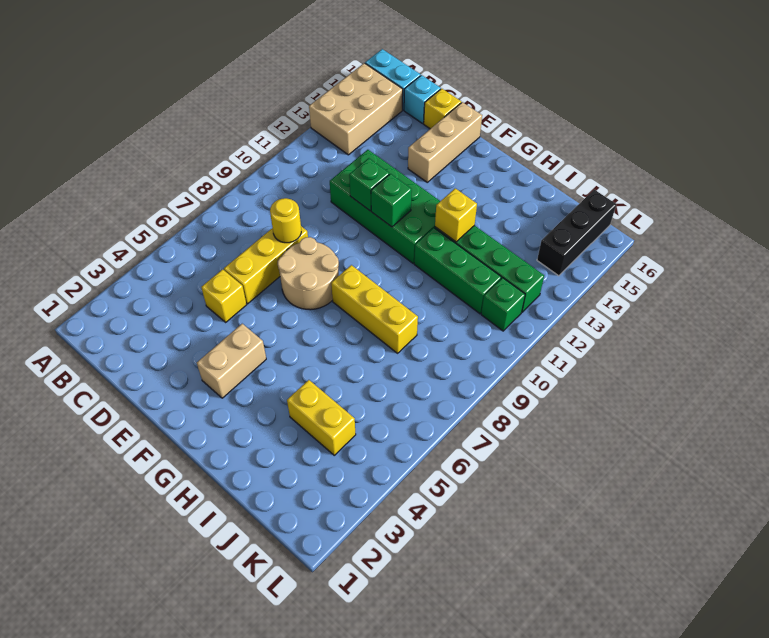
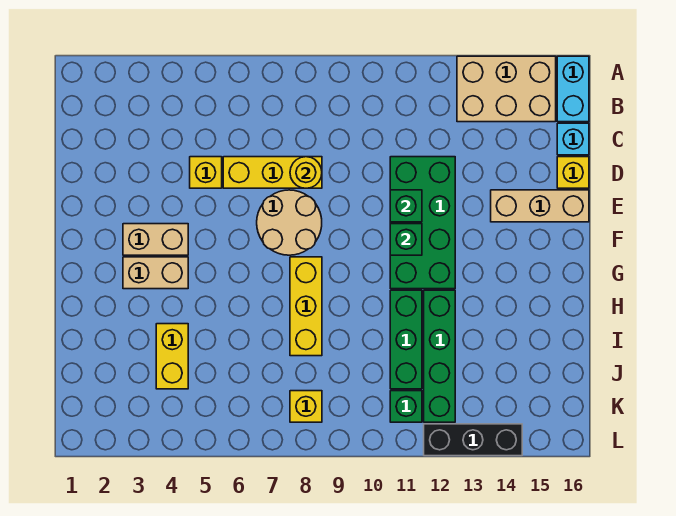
none -> tan brick G3:G4 level 1
yellow brick H12 level 2 -> yellow brick K8 level 1
black brick K14:K16 level 1 -> black brick L12:L14 level 1

